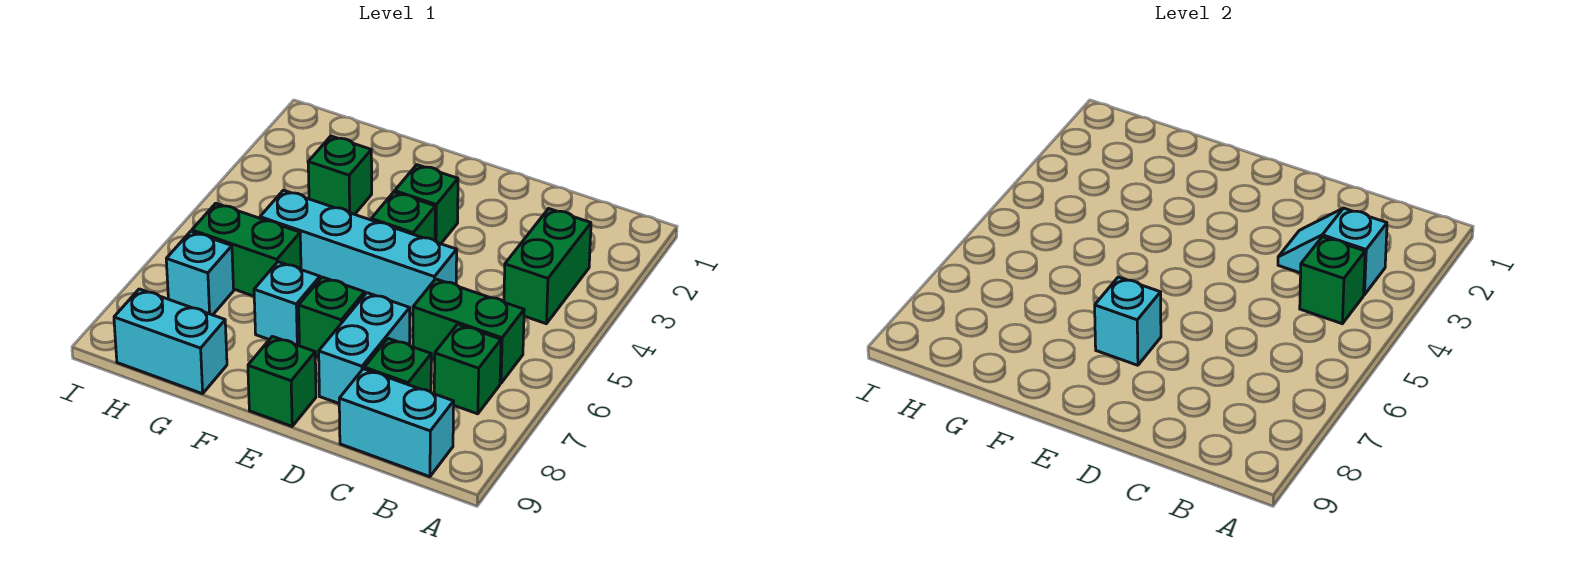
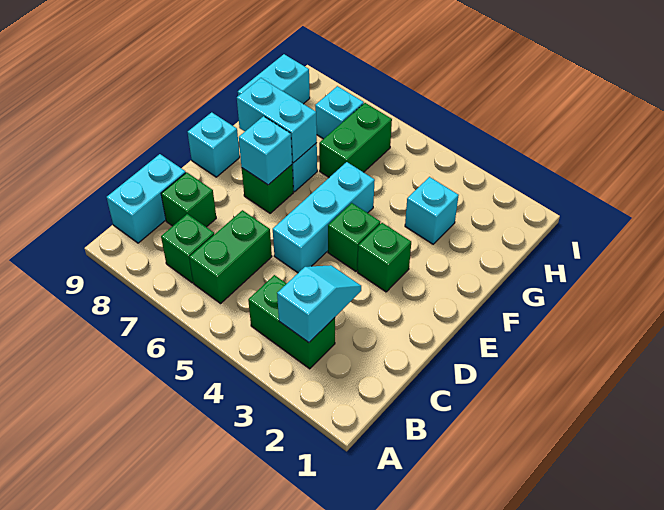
green brick B4 level 2 -> none
cyan brick D5:G5 level 1 -> cyan brick D5:F5 level 1
cyan brick D7:D8 level 1 -> cyan brick F7:F8 level 2
green brick E9 level 1 -> cyan brick E9 level 1
green brick G3 level 1 -> cyan brick G3 level 1

